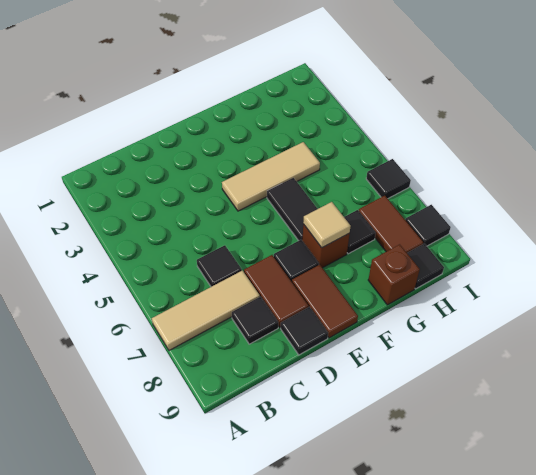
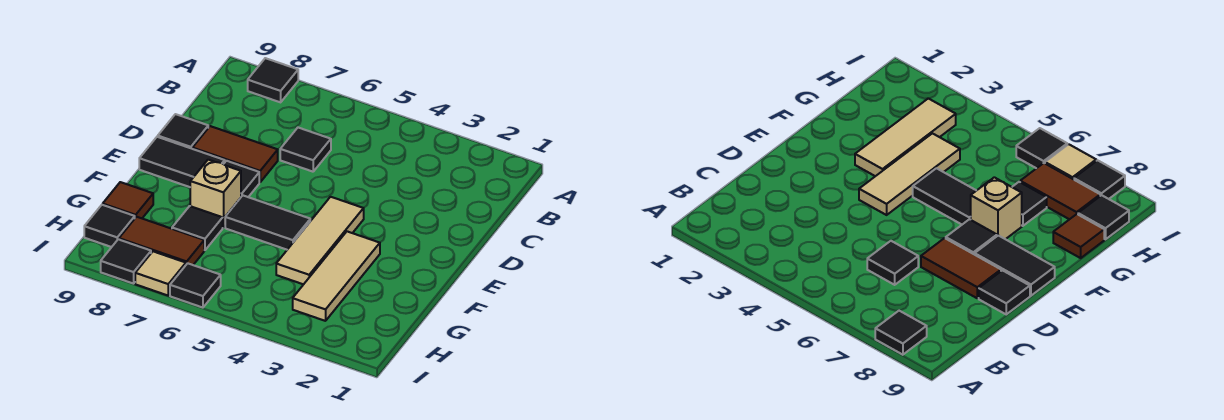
tan tile A7:C7 level 1 -> tan tile F3:H3 level 1
black tile C8 level 1 -> black tile A8 level 1
brown tile E8:E9 level 1 -> black tile E8:E9 level 1
brown brick F7 level 1 -> tan brick F7 level 1
tan tile F7 level 2 -> tan tile I7 level 1
brown brick G9 level 1 -> brown tile G9 level 1

